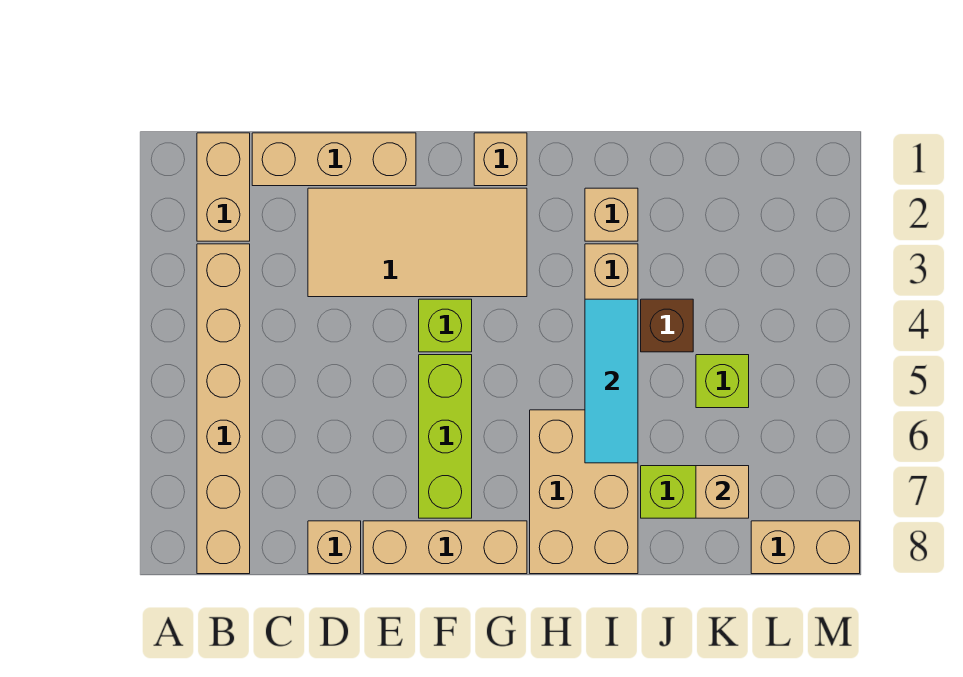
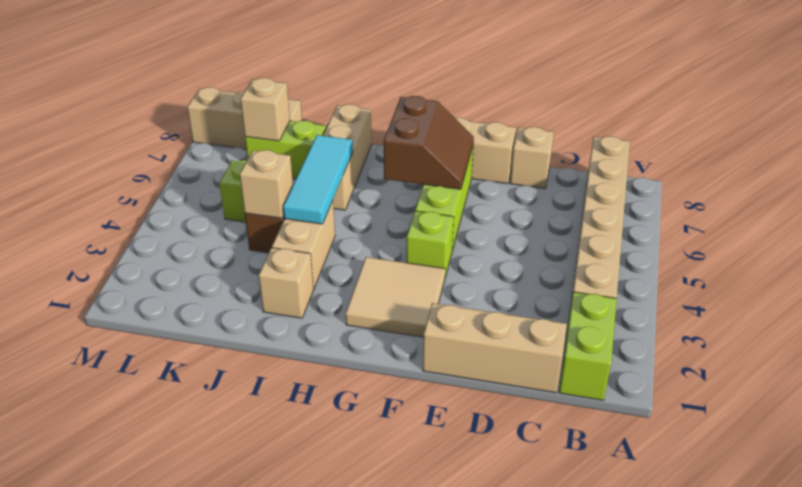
tan brick B1:B2 level 1 -> lime brick B1:B2 level 1
tan tile D2:G3 level 1 -> tan tile F2:G3 level 1
none -> brown slope F6:G7 level 2 top G
tan brick G1 level 1 -> tan brick J4 level 2
tan brick H6:I8 level 1 -> tan brick I6:I8 level 1
tan brick L8:M8 level 1 -> tan brick K8:M8 level 1

